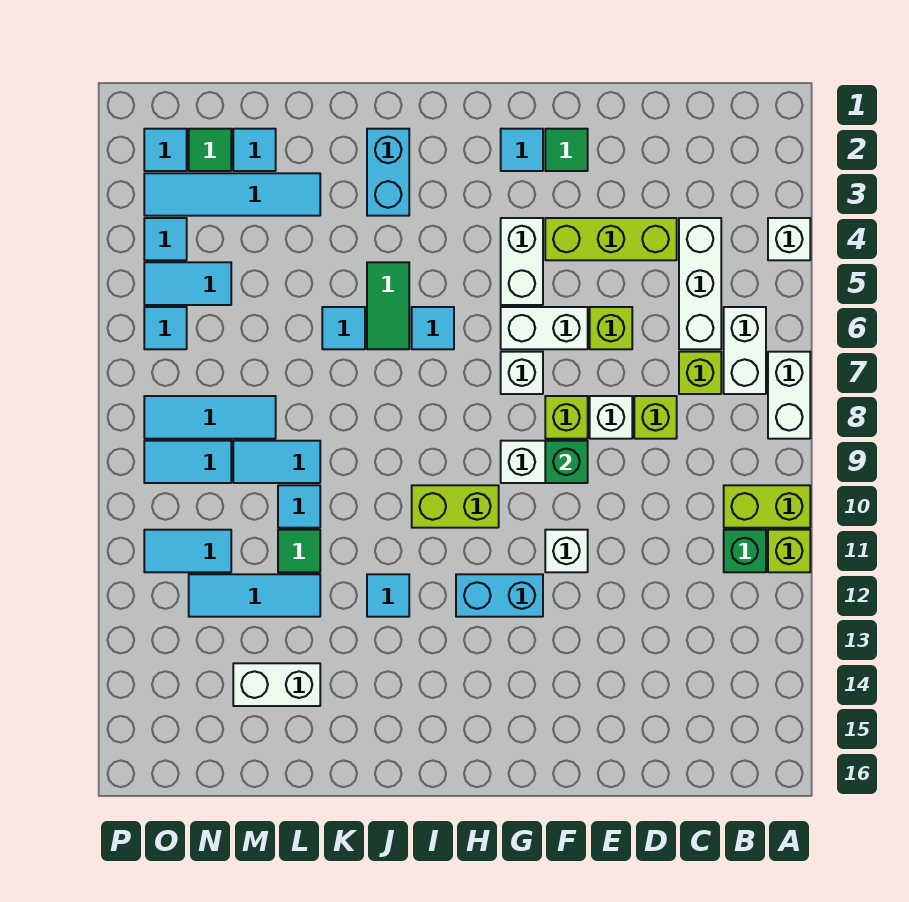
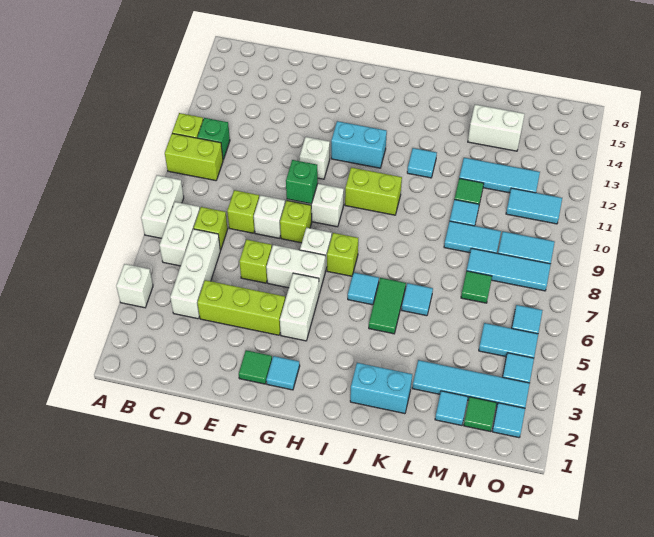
none -> lime brick H7 level 1
cyan brick J2:J3 level 1 -> cyan brick J2:K2 level 1
none -> green tile M7 level 1

